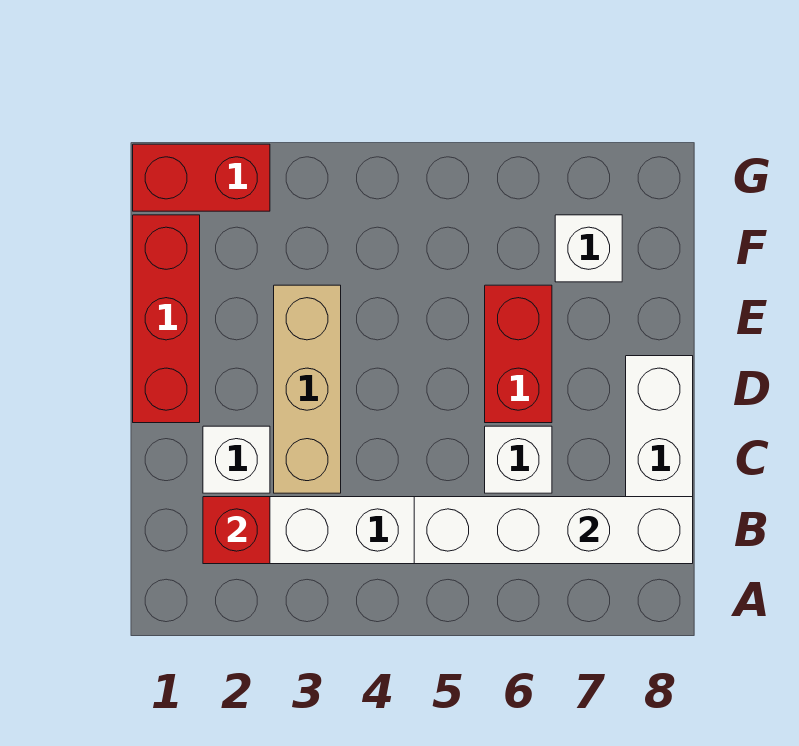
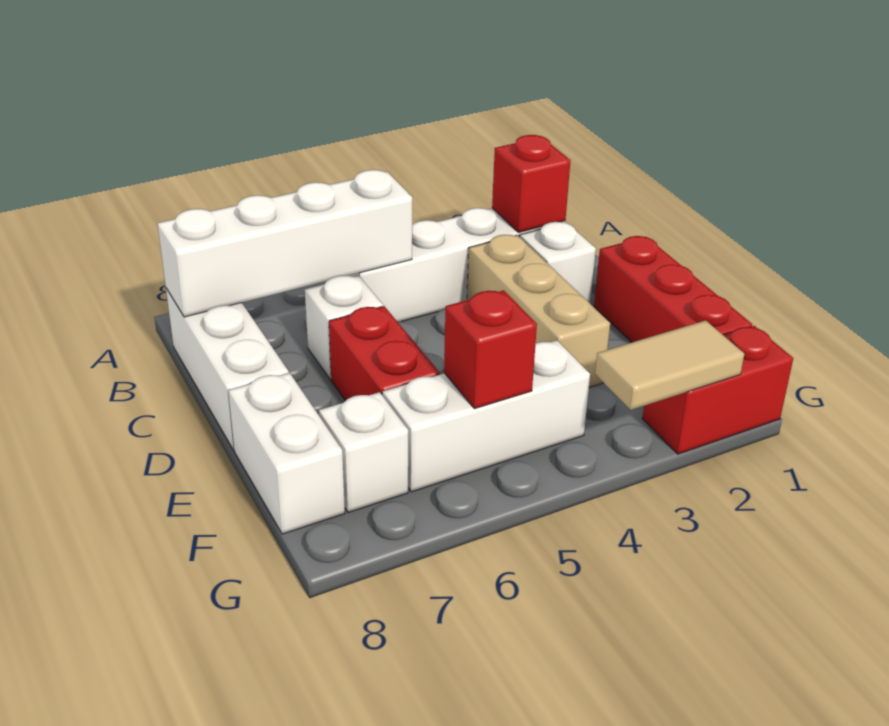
none -> white brick E8:F8 level 1
none -> white brick F4:F6 level 1
none -> red brick F5 level 2
none -> tan tile G2:G3 level 2

